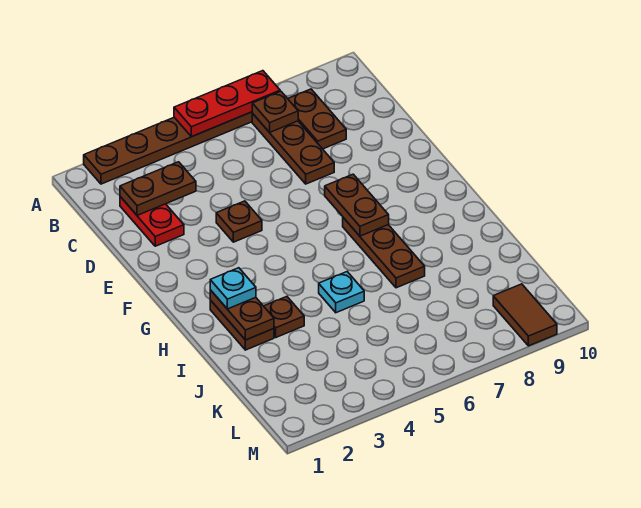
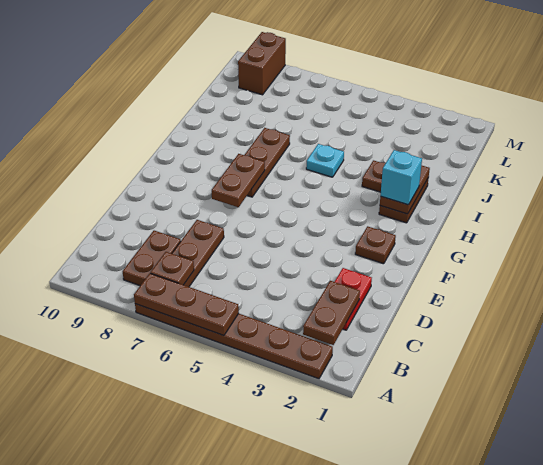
red plate A5:A7 level 2 -> brown plate A5:A7 level 2
brown plate C2:C3 level 2 -> brown plate B2:C2 level 2
brown plate E4 level 1 -> brown plate F2 level 1
cyan plate H2 level 3 -> cyan brick H2 level 3
brown tile L9:M9 level 1 -> brown brick L9:M9 level 1

